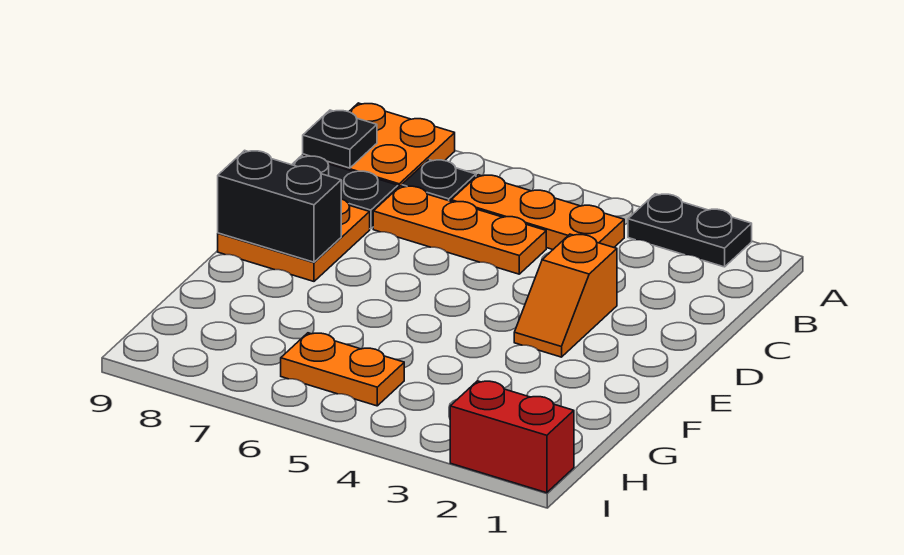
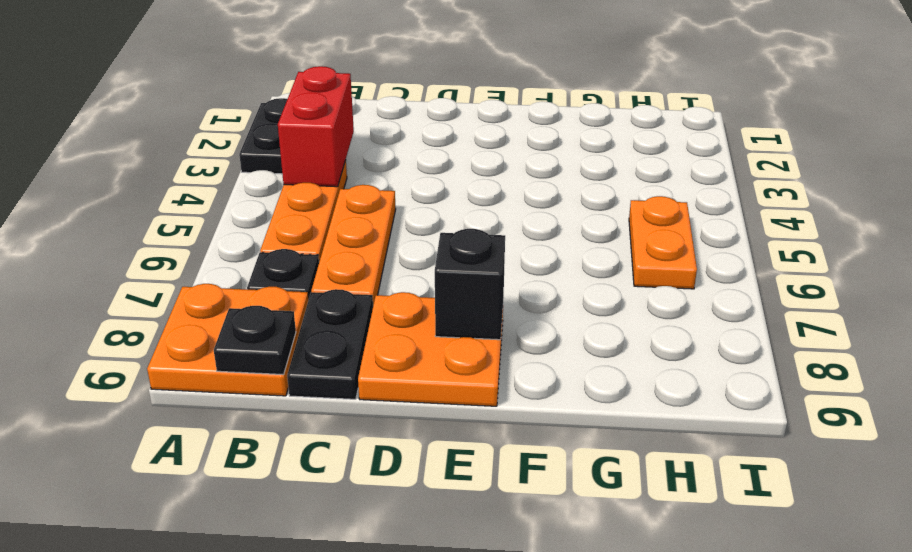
orange slope D3:E3 level 1 top D -> none
black brick E8:E9 level 2 -> black brick E8 level 2
red brick I1:I2 level 1 -> red brick B3:B4 level 2

